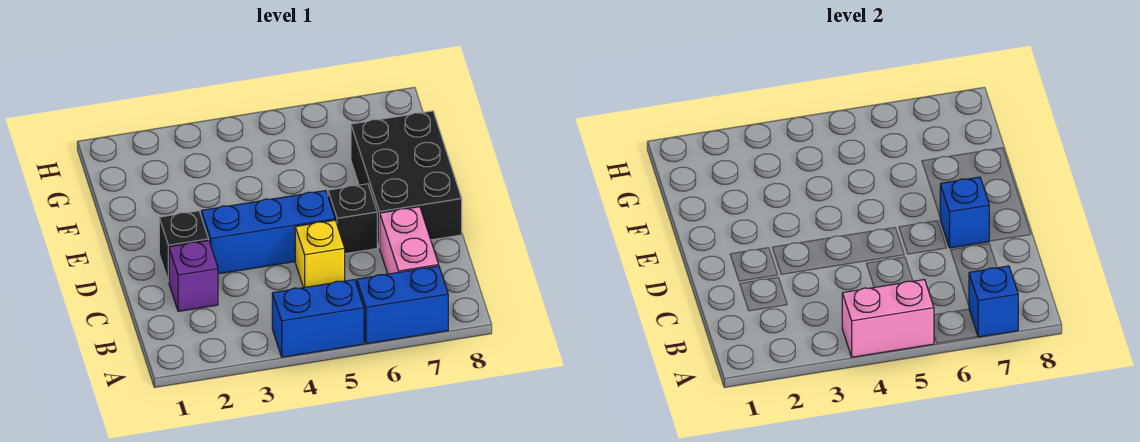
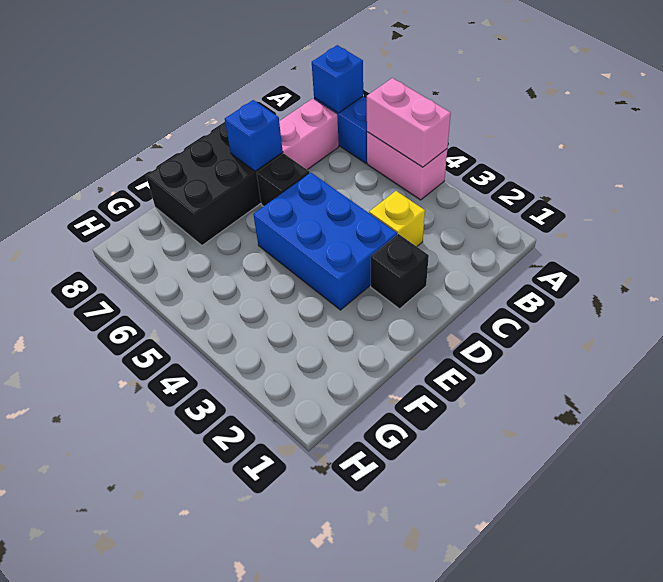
blue brick A4:A5 level 1 -> pink brick A4:A5 level 1
purple brick C2 level 1 -> none
yellow brick C5 level 1 -> yellow brick C3 level 1
blue brick D3:D5 level 1 -> blue brick D3:E5 level 1

